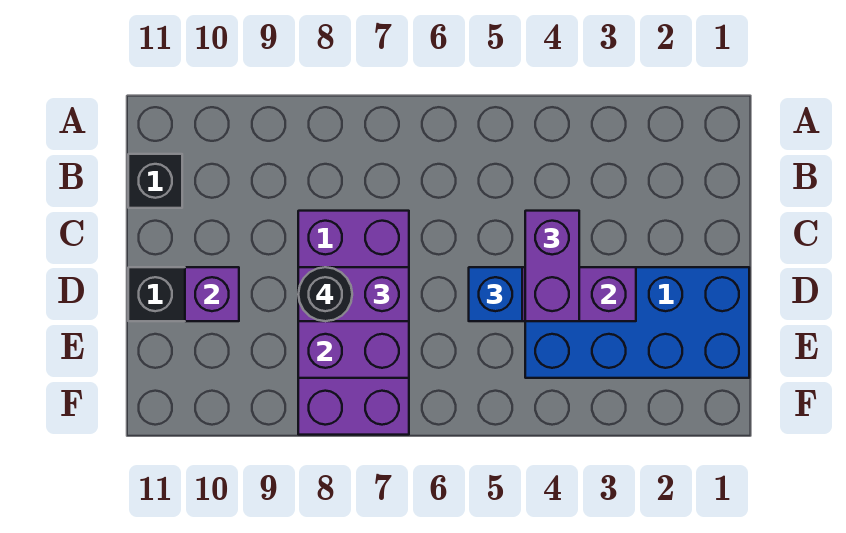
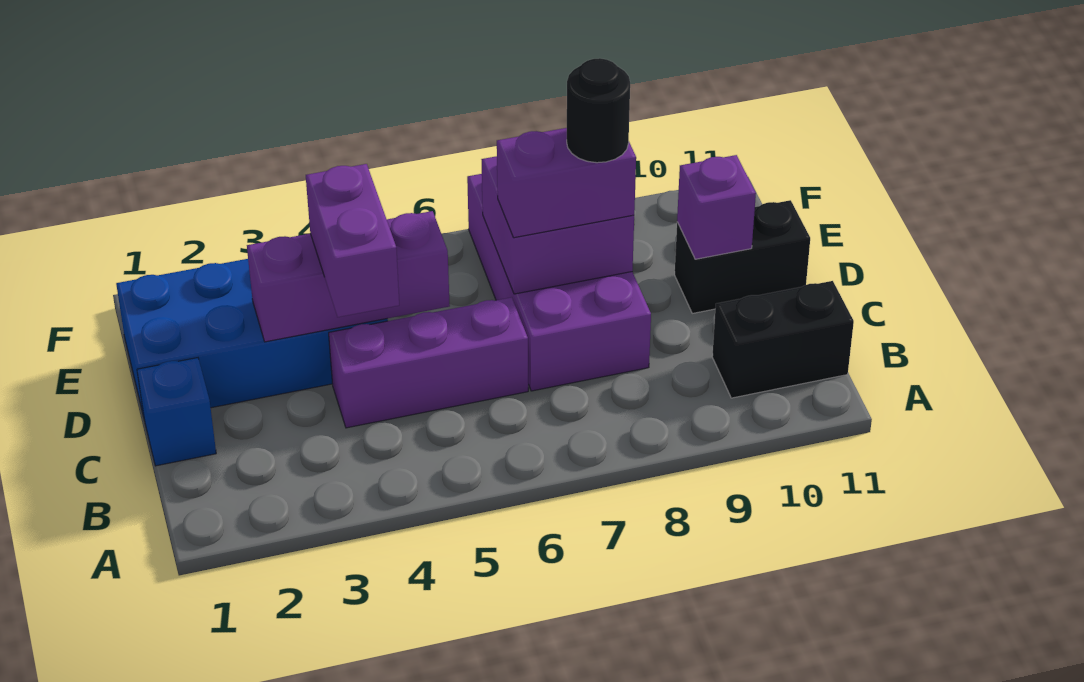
black brick B11 level 1 -> black brick B10:B11 level 1
none -> purple brick C4:C6 level 1
blue brick D5 level 3 -> blue brick C1 level 1

